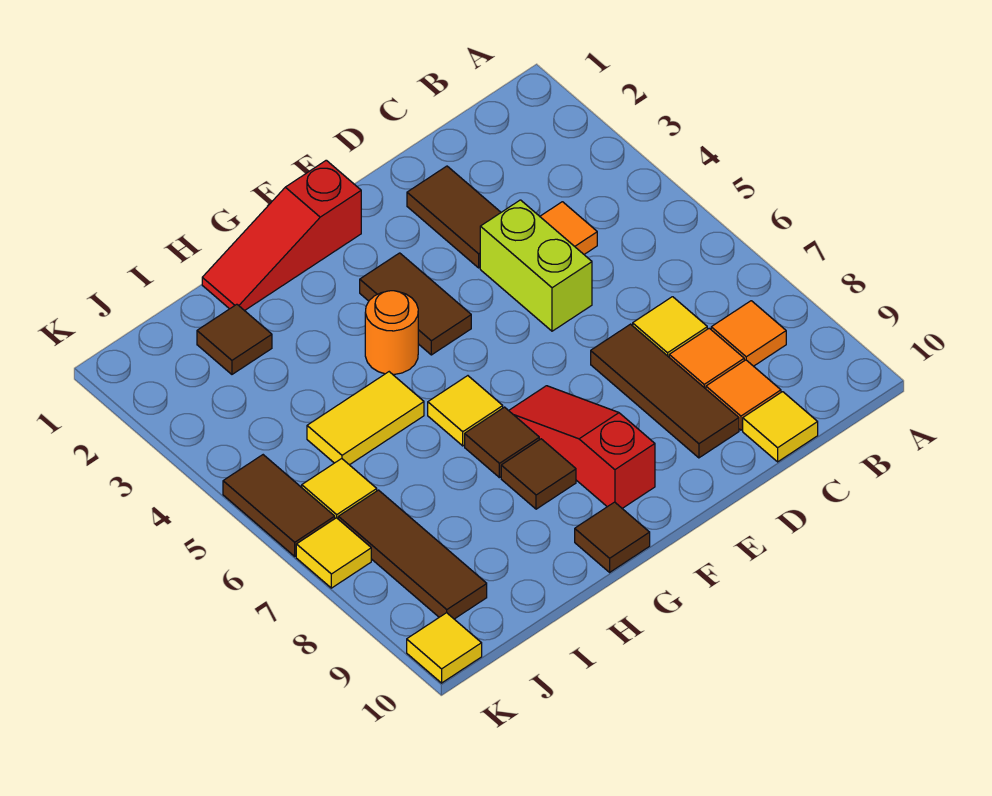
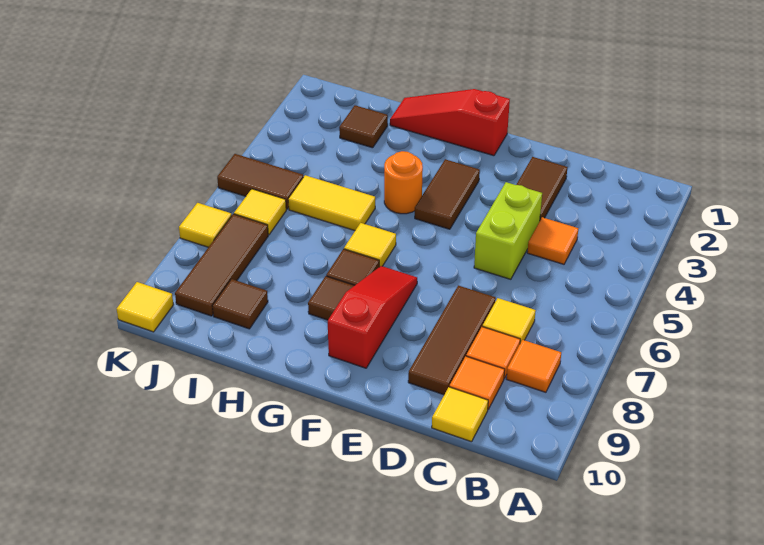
brown tile G10 level 1 -> brown tile I9 level 1
brown tile K5:K6 level 1 -> brown tile J5:K5 level 1

